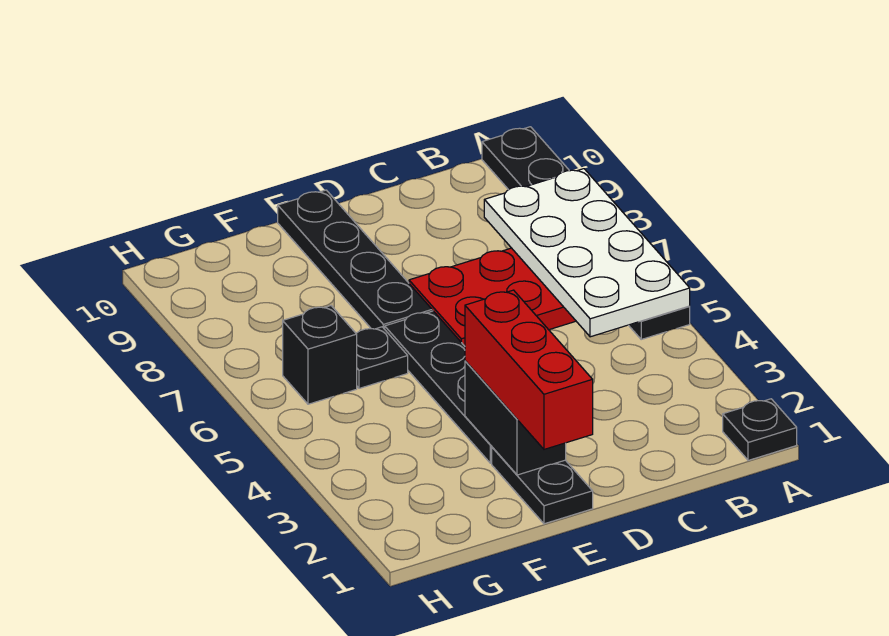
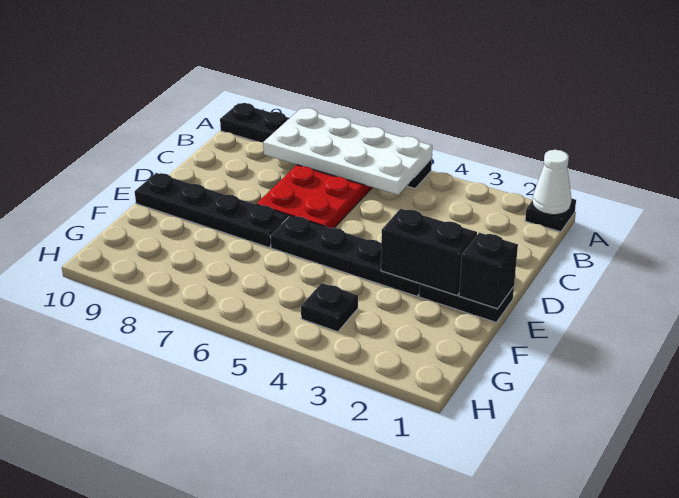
none -> white cone A1 level 2
red brick E1:E3 level 3 -> none
black plate F6 level 1 -> black plate G4 level 1
black brick G6 level 1 -> black brick E1 level 2

